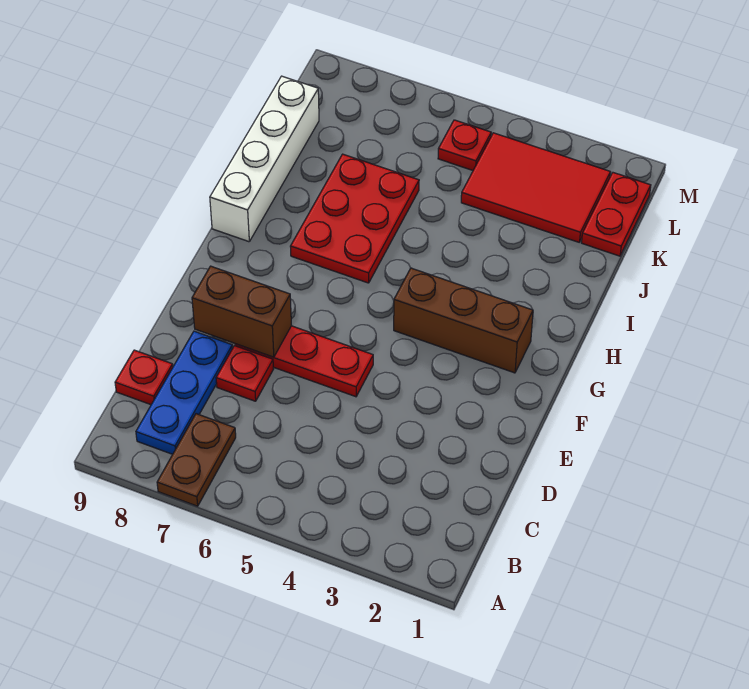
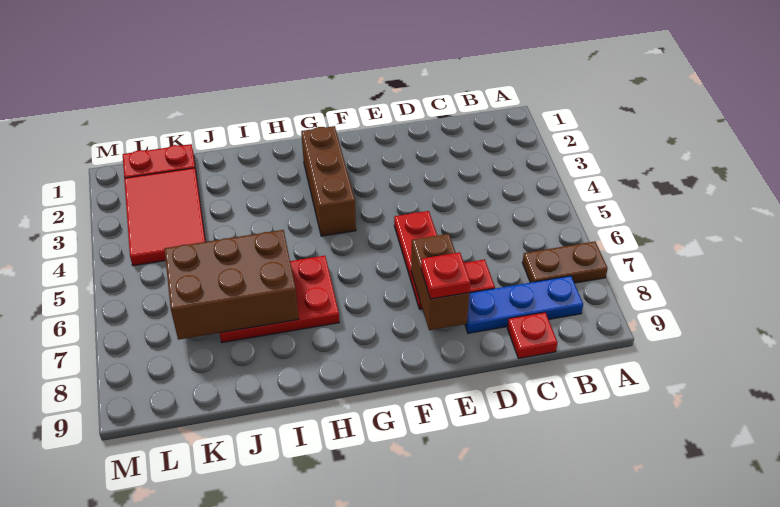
white brick H9:K9 level 1 -> none
none -> brown brick I6:K7 level 2
red plate L5 level 1 -> red plate E8 level 3

